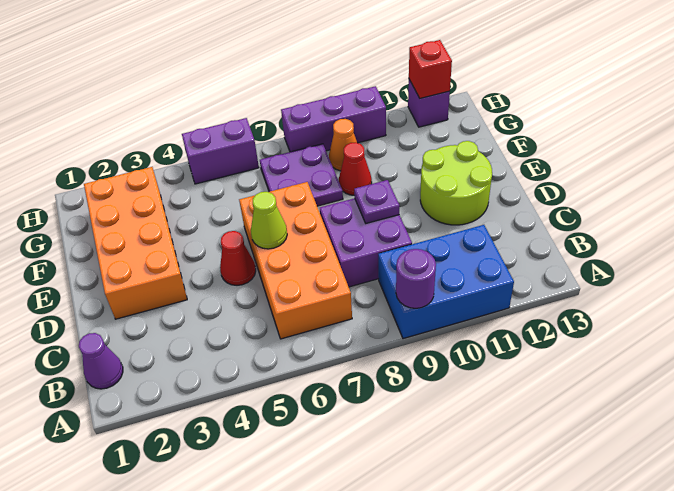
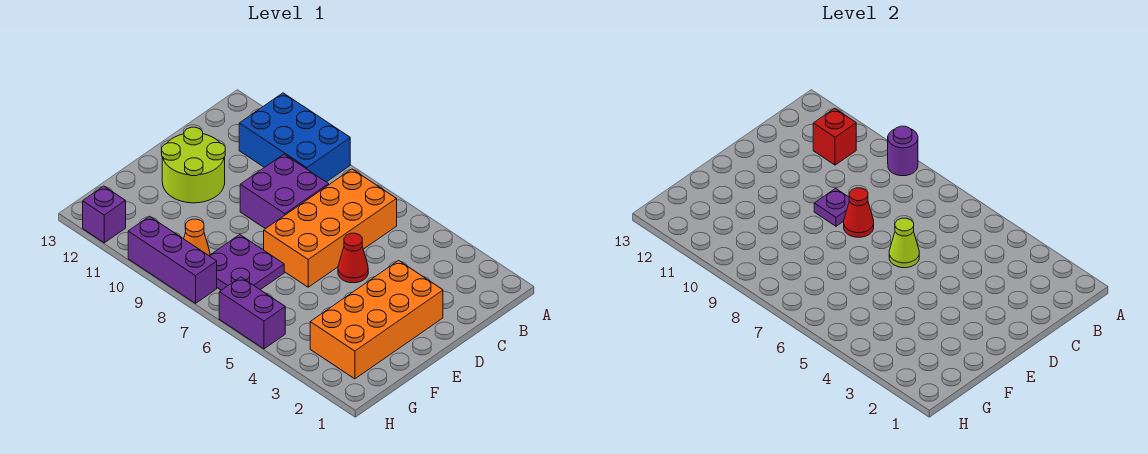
purple cone B1 level 1 -> none
red cone F9 level 1 -> red cone D8 level 2
red brick H12 level 2 -> red brick B11 level 2

